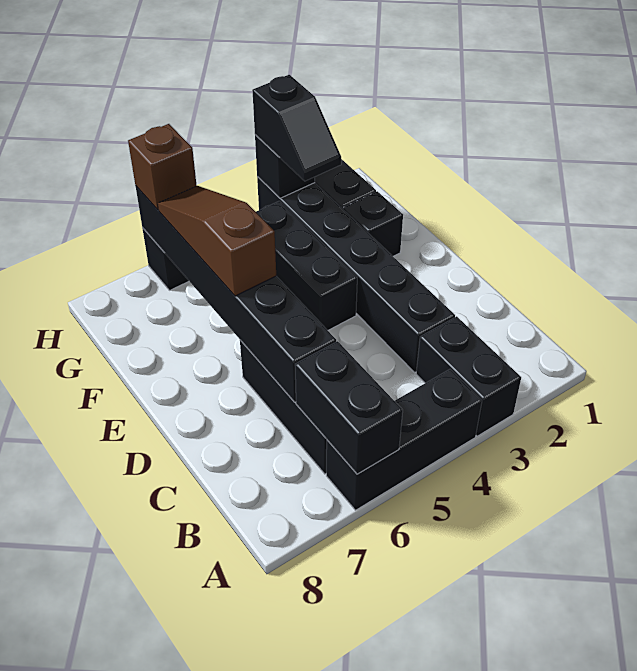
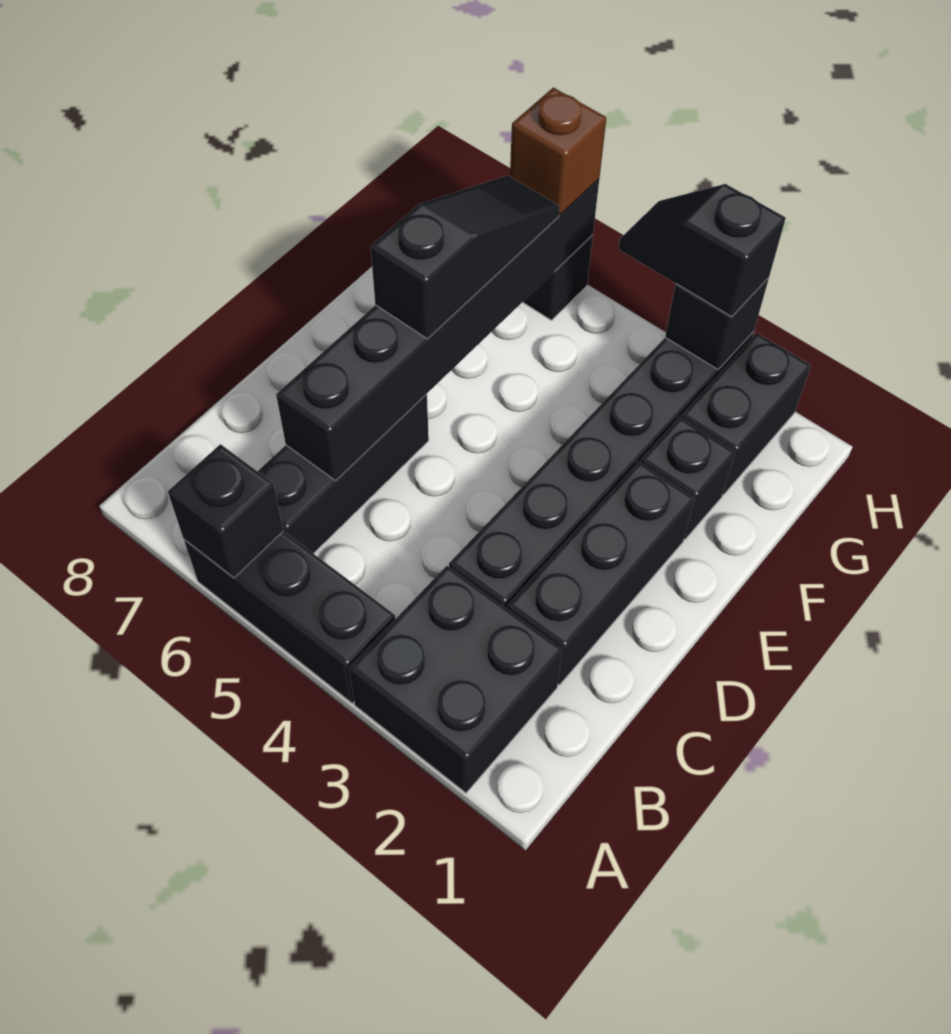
black brick A3:B3 level 1 -> black brick A2:B3 level 1
black brick A6:B6 level 2 -> black brick A6 level 2
black brick E4:G4 level 1 -> black brick C2:E2 level 1
brown slope E6:G6 level 3 top E -> black slope E6:G6 level 3 top E
black slope G3:H3 level 3 top H -> black slope H3:H4 level 3 top 3

